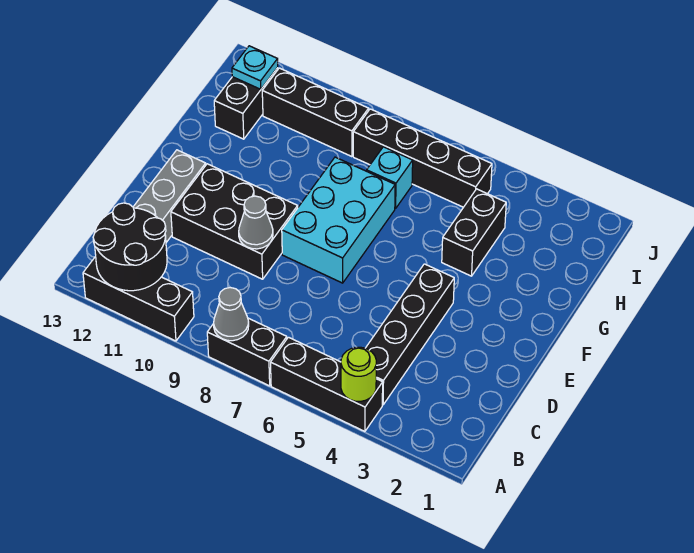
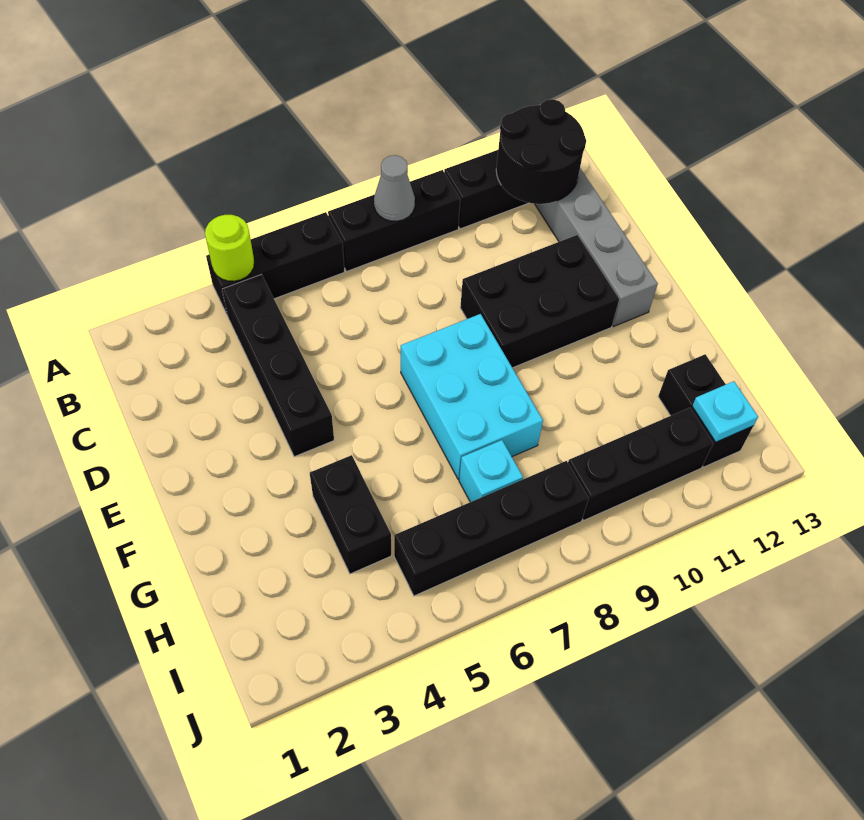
black brick A7:A8 level 1 -> black brick A7:A9 level 1
grey cone D9 level 2 -> none

